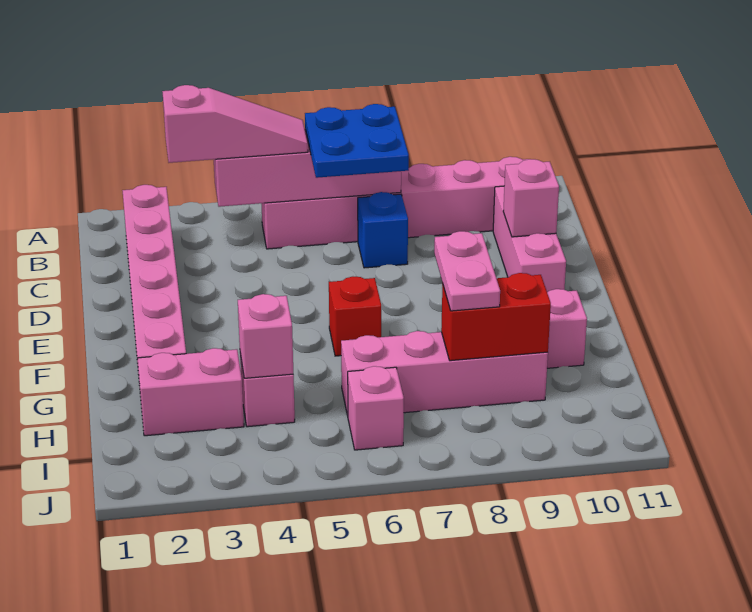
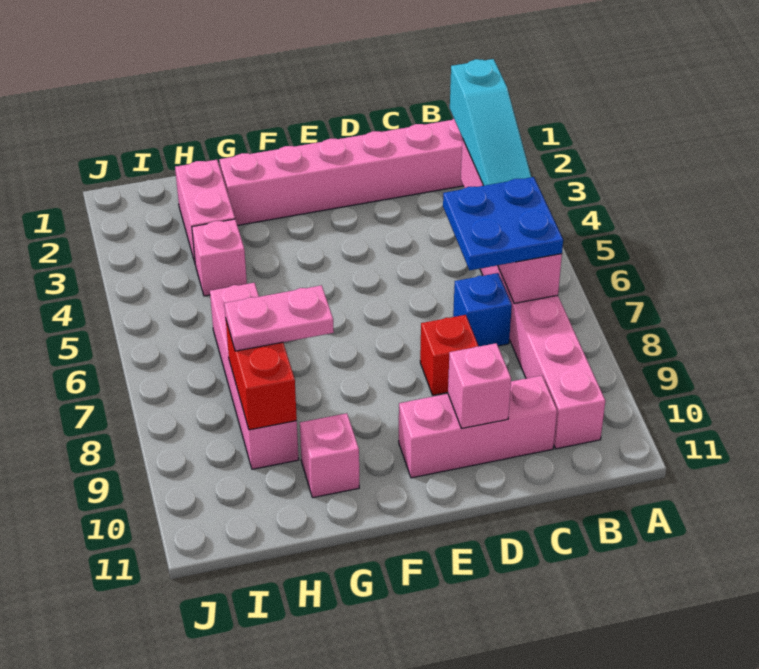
pink slope B3:B5 level 3 top 3 -> cyan slope B3:B5 level 3 top 3
red brick F6 level 1 -> red brick D8 level 1
pink brick H4 level 2 -> none
pink brick I6 level 1 -> none

